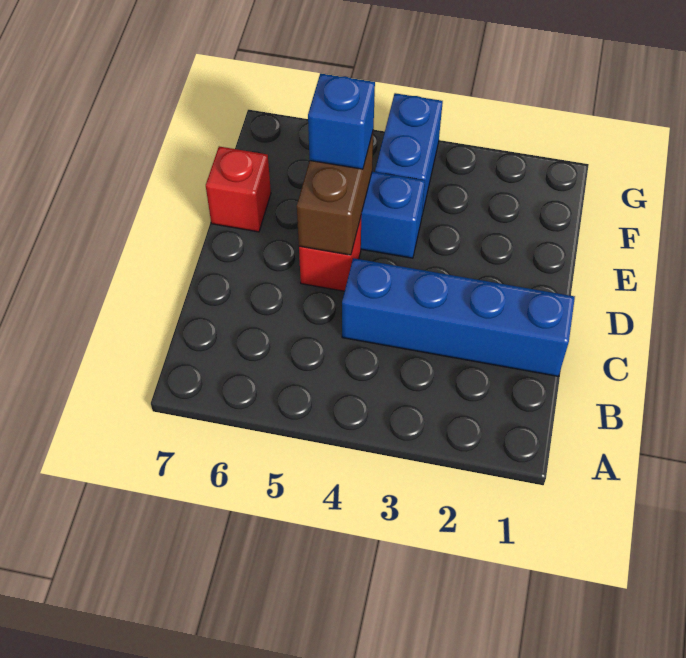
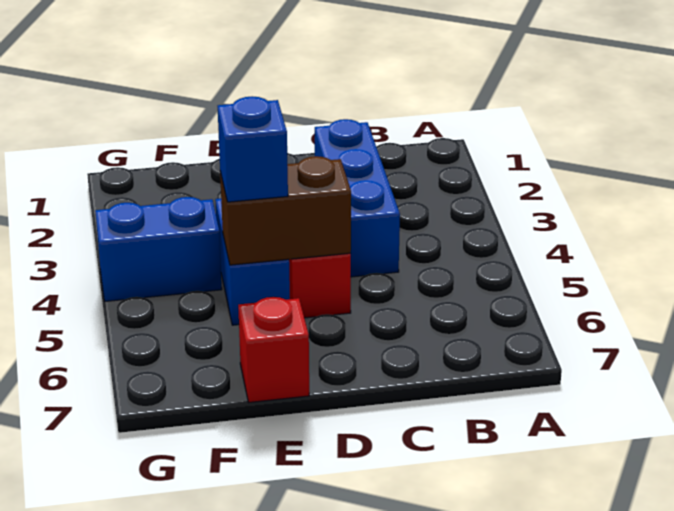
blue brick C1:C4 level 1 -> blue brick C2:C4 level 1

